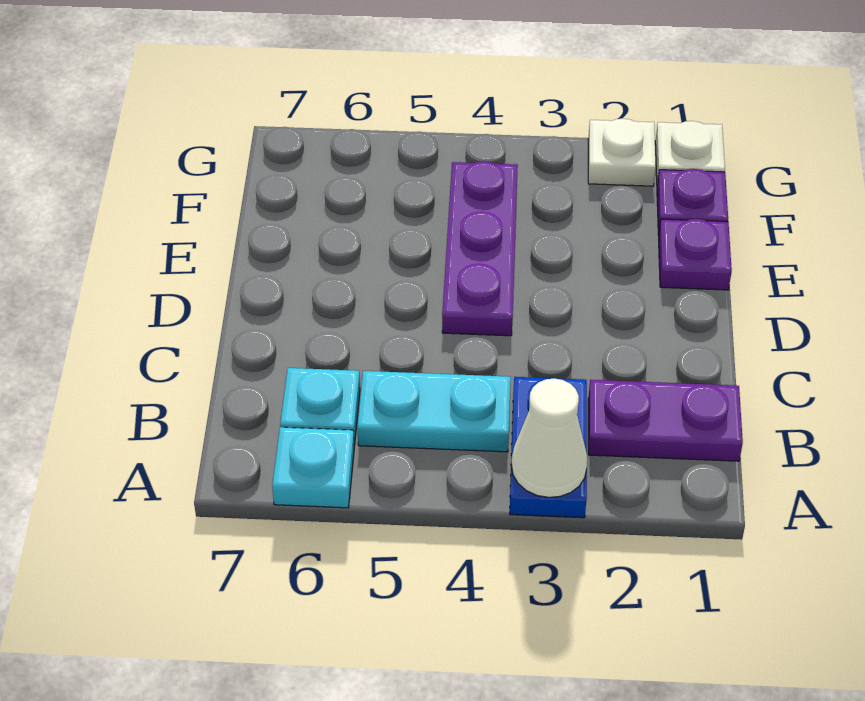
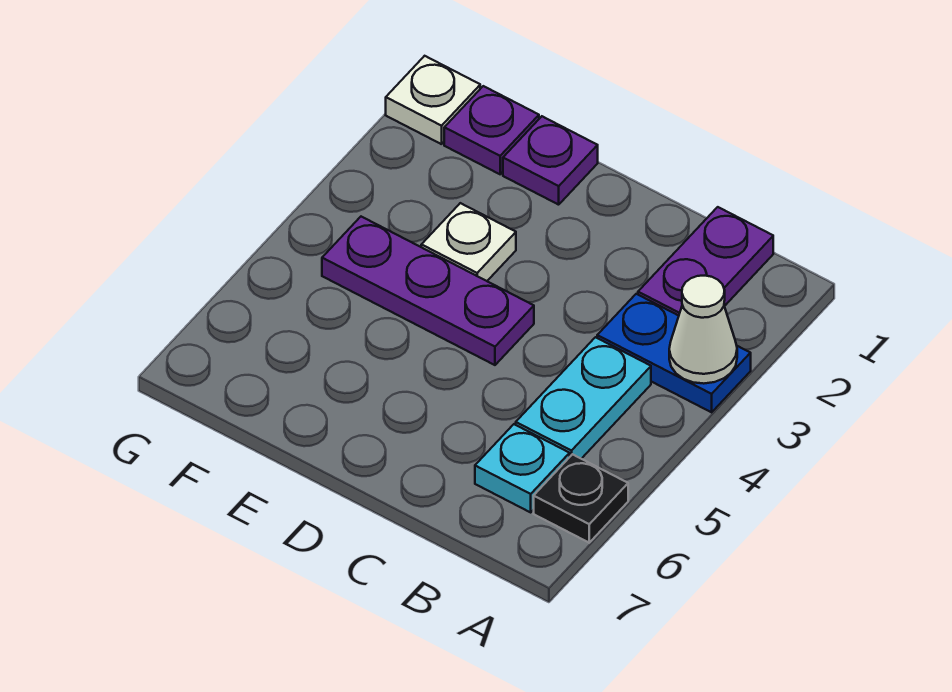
cyan plate A6 level 1 -> black plate A6 level 1
white plate G2 level 1 -> white plate E3 level 1

